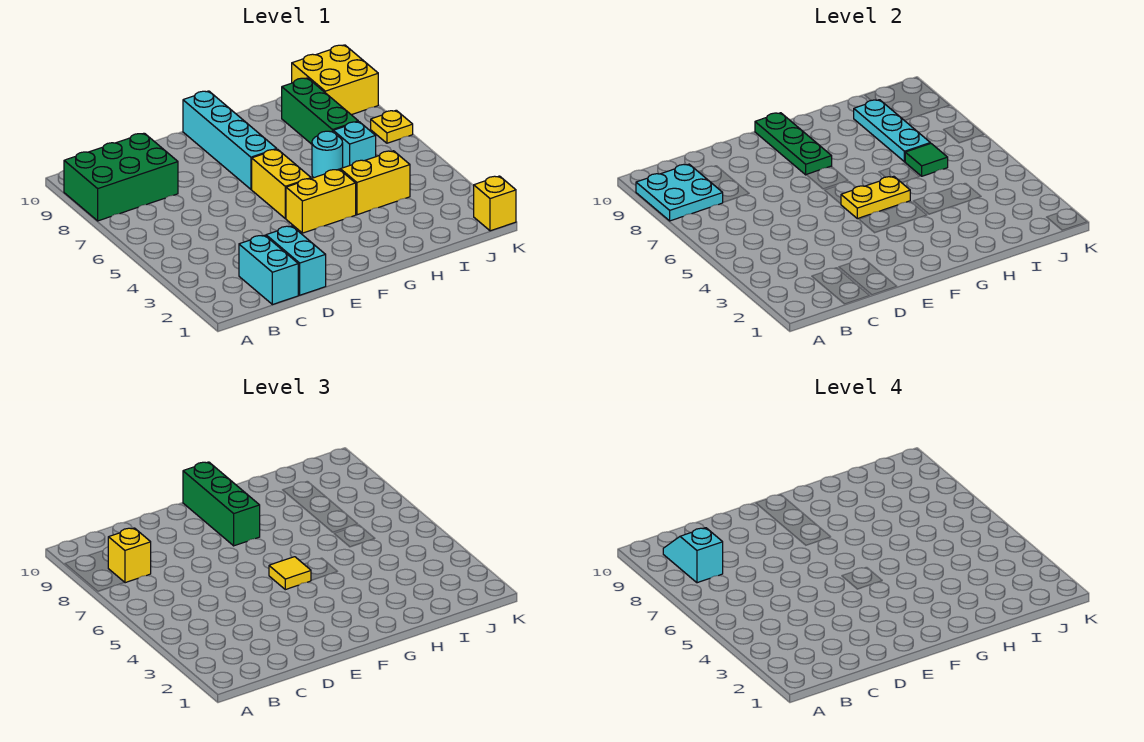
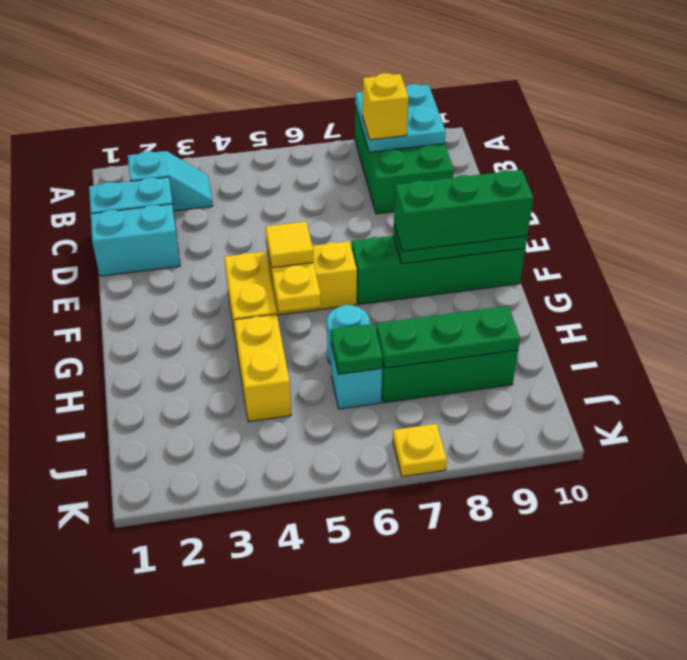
cyan slope B8:B9 level 4 top 8 -> cyan slope B2:B3 level 1 top 2
cyan brick F7:F10 level 1 -> green brick F7:F10 level 1
green tile I6 level 2 -> green plate I6 level 2
cyan plate I7:I9 level 2 -> green plate I7:I9 level 2
yellow brick J9:K10 level 1 -> none
yellow brick K1 level 1 -> none

